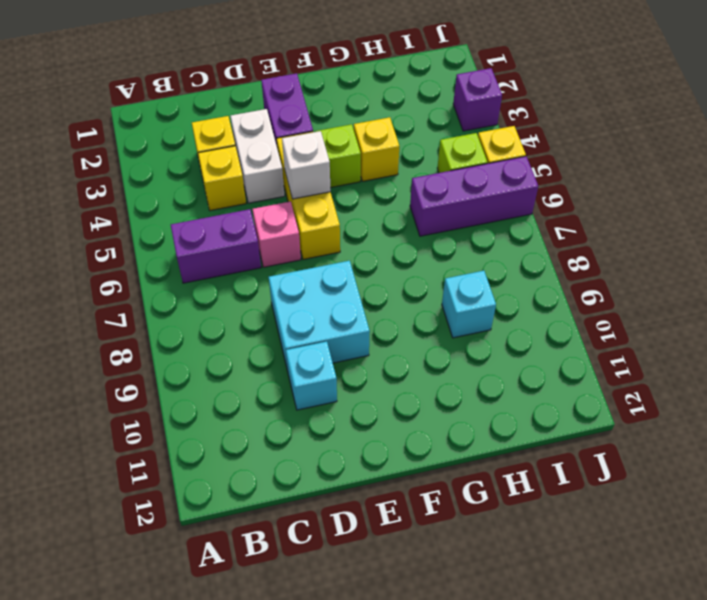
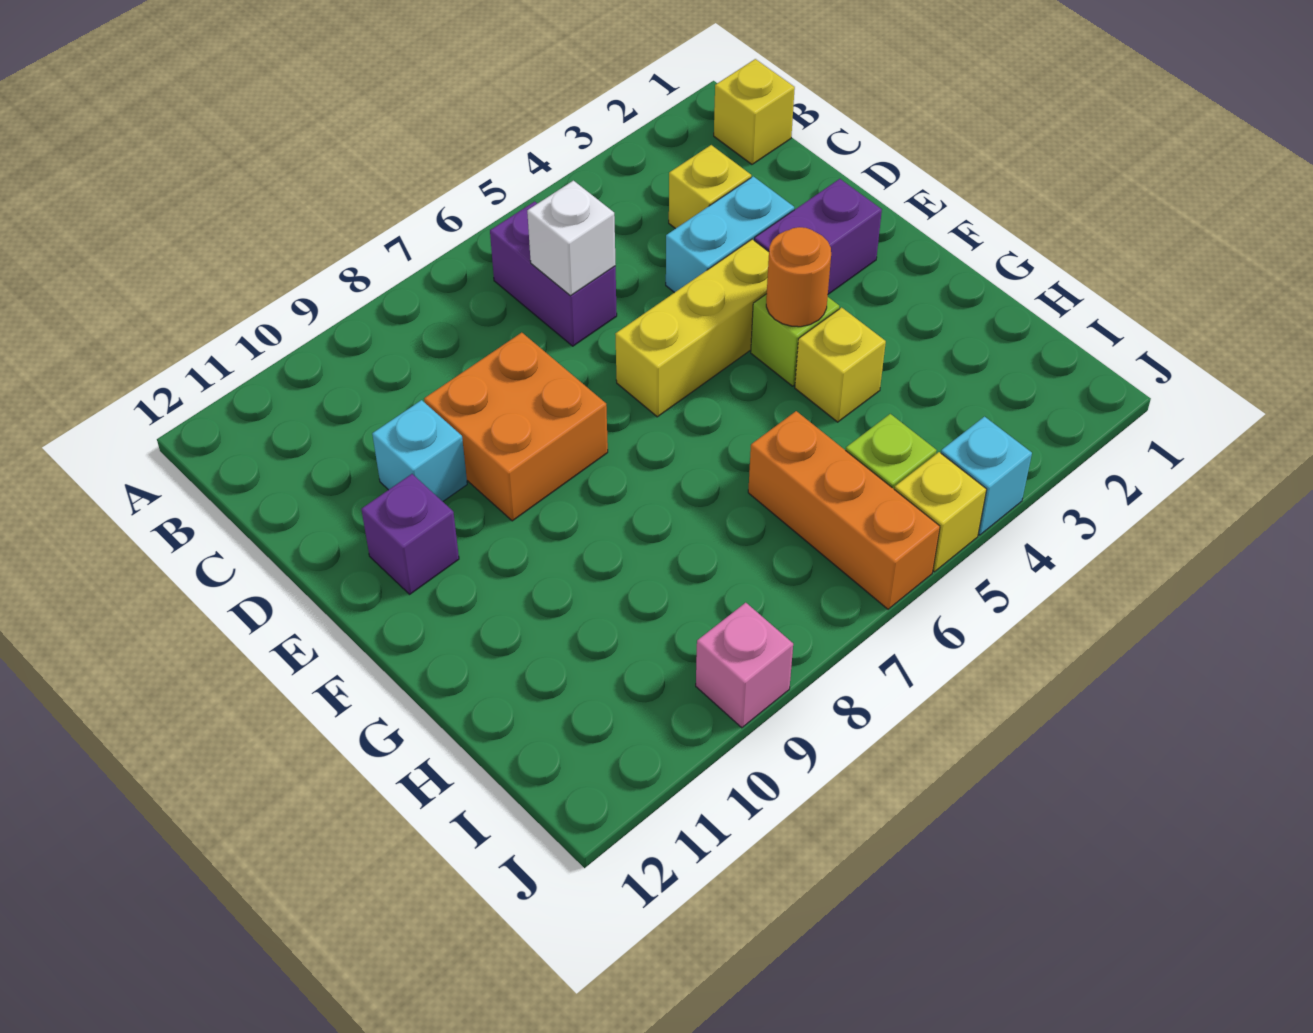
yellow brick C4 level 1 -> yellow brick B1 level 1
white brick D3:D4 level 1 -> cyan brick D3:D4 level 1
pink brick D6 level 1 -> pink brick J9 level 1
cyan brick D8:E9 level 1 -> orange brick D8:E9 level 1
white brick E5 level 2 -> white brick C6 level 2
none -> orange round brick F4 level 2
purple brick H6:J6 level 1 -> orange brick H6:J6 level 1
cyan brick H9 level 1 -> cyan brick J4 level 1
purple brick J3 level 1 -> purple brick E11 level 1

